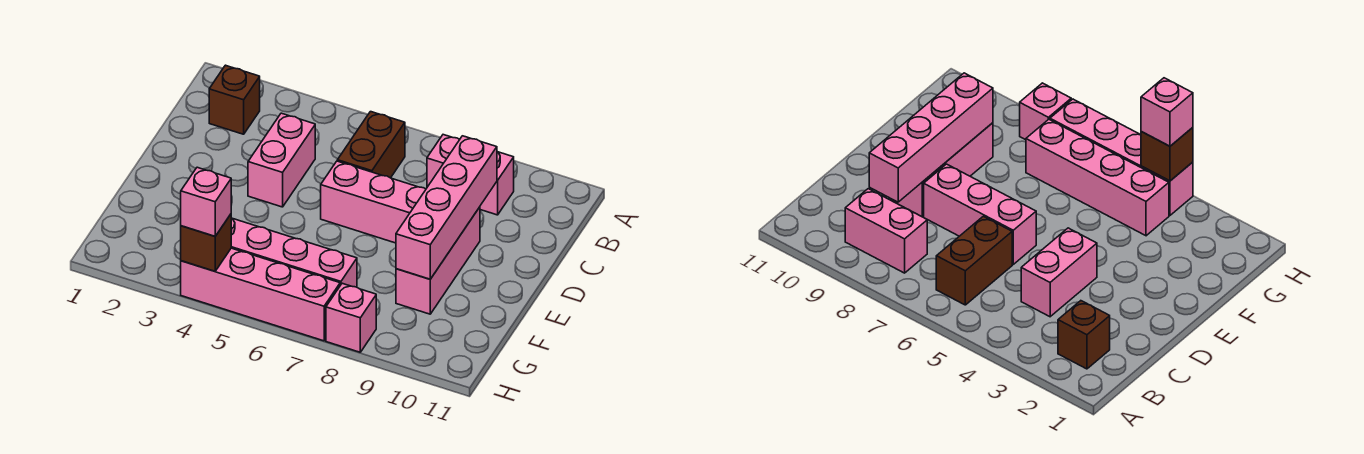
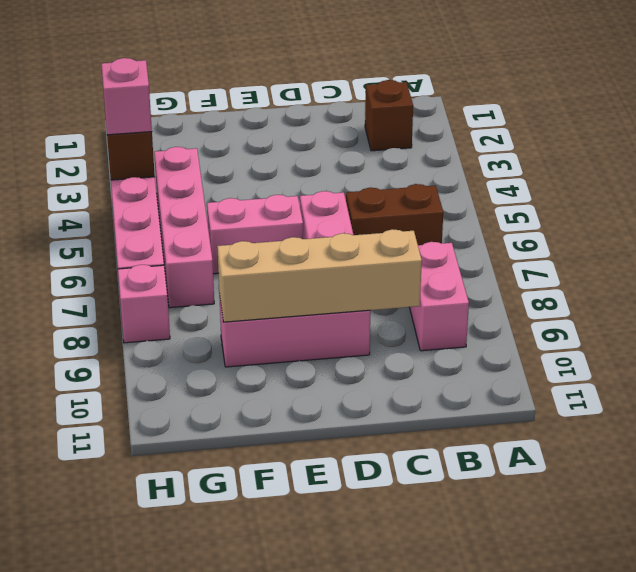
pink brick C4:D4 level 1 -> pink brick E6:F6 level 1
pink brick C9:F9 level 2 -> tan brick C9:F9 level 2

